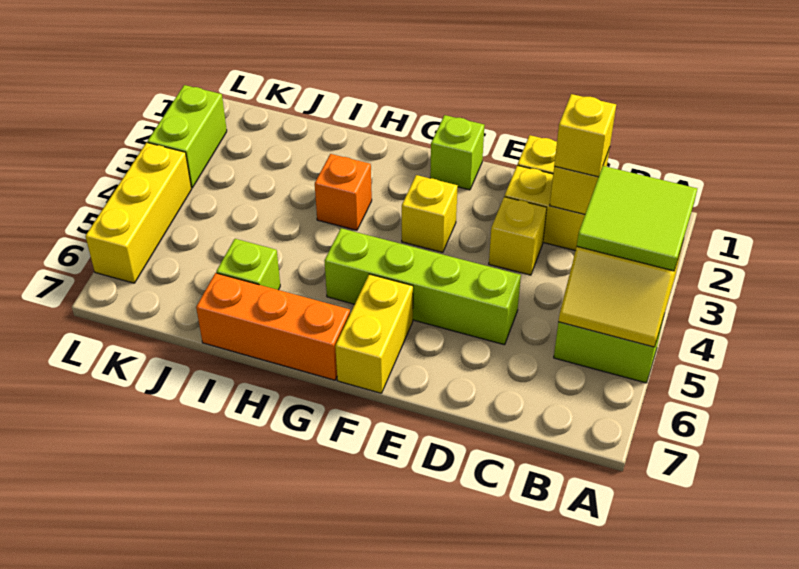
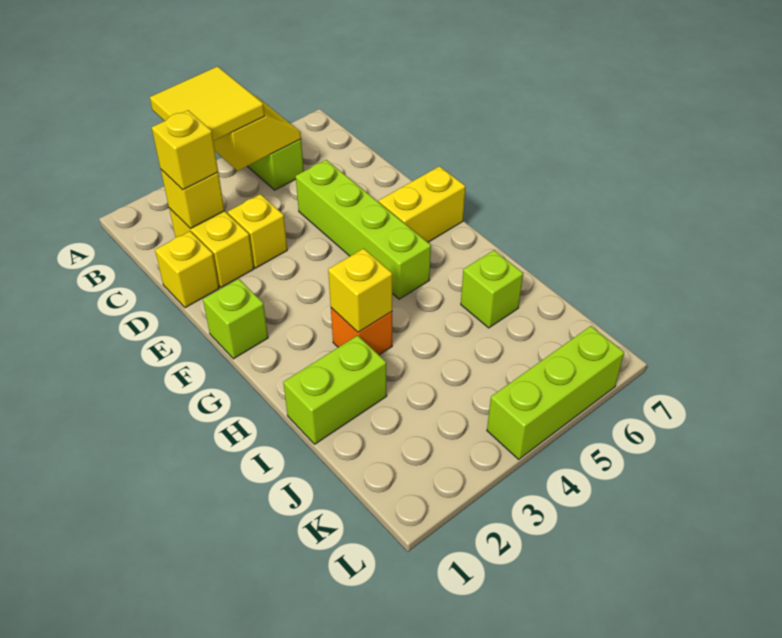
lime tile A3:B4 level 3 -> yellow tile A3:B4 level 3
yellow brick F3 level 1 -> yellow brick H3 level 2
orange brick G7:I7 level 1 -> none
lime brick L2:L3 level 1 -> lime brick I1:I2 level 1
yellow brick L4:L6 level 1 -> lime brick L4:L6 level 1

